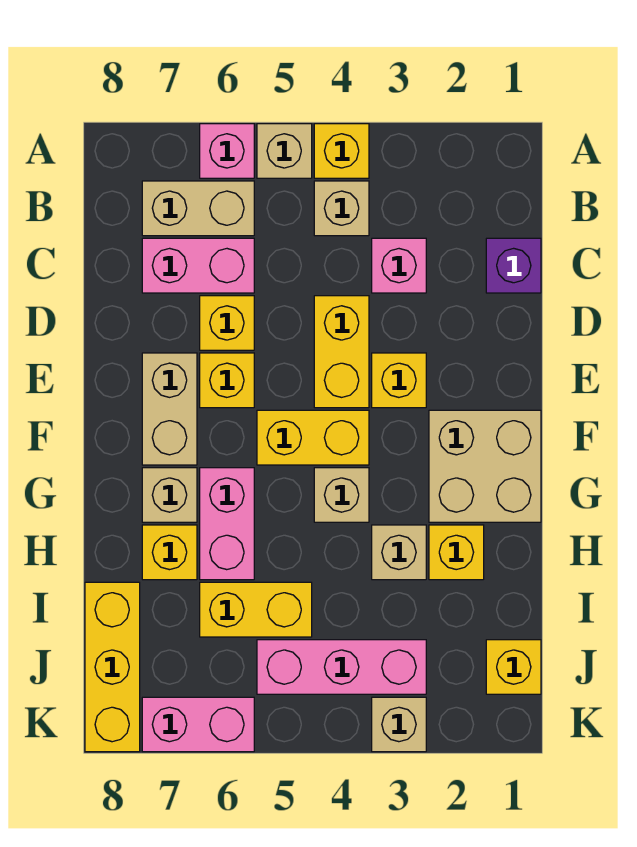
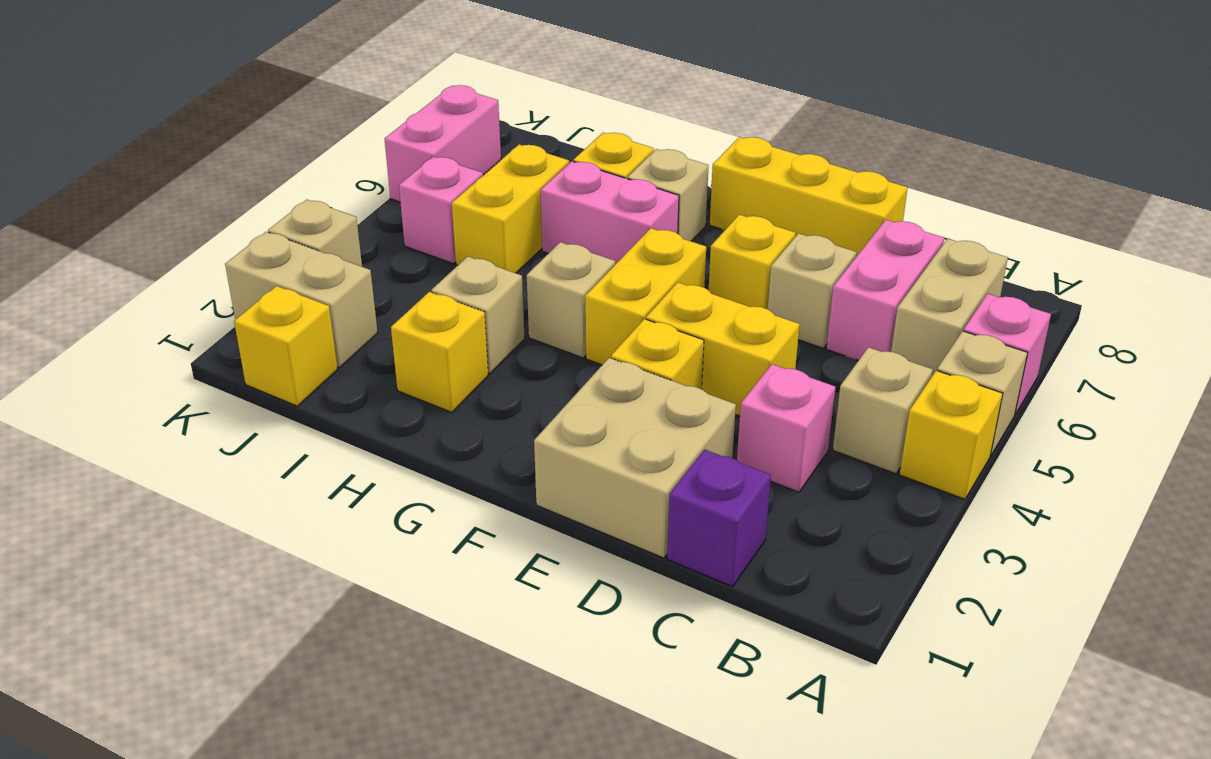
yellow brick D6 level 1 -> tan brick D6 level 1
tan brick E7:F7 level 1 -> tan brick J2:K2 level 1
tan brick F1:G2 level 1 -> tan brick D1:E2 level 1
yellow brick I8:K8 level 1 -> yellow brick D8:F8 level 1
pink brick J3:J5 level 1 -> pink brick J5 level 1

